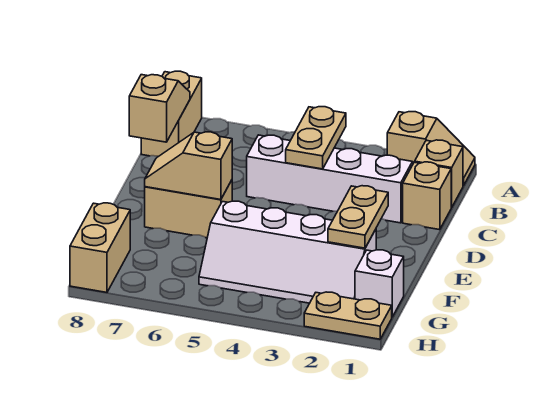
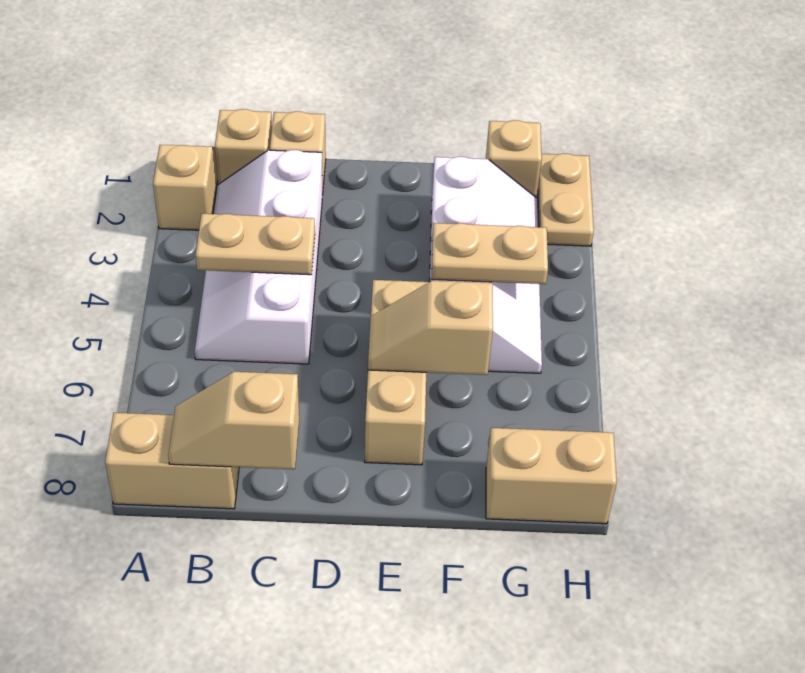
tan plate E2:F2 level 2 -> tan plate F4:G4 level 2
tan brick E6:E7 level 1 -> tan brick E5:E7 level 1
tan slope E6:E7 level 2 top 6 -> tan slope E6:F6 level 2 top F
white brick G1 level 1 -> tan brick G1 level 1

